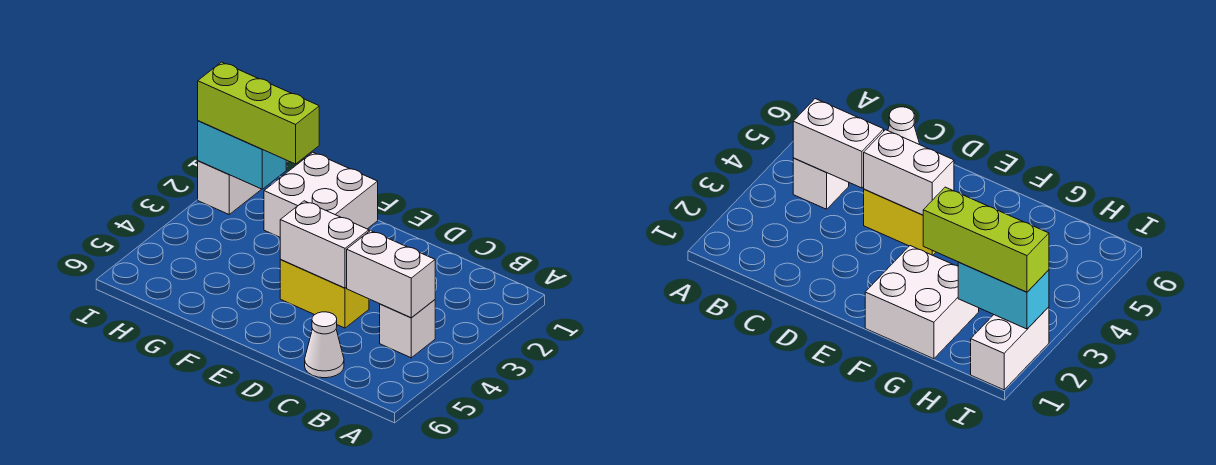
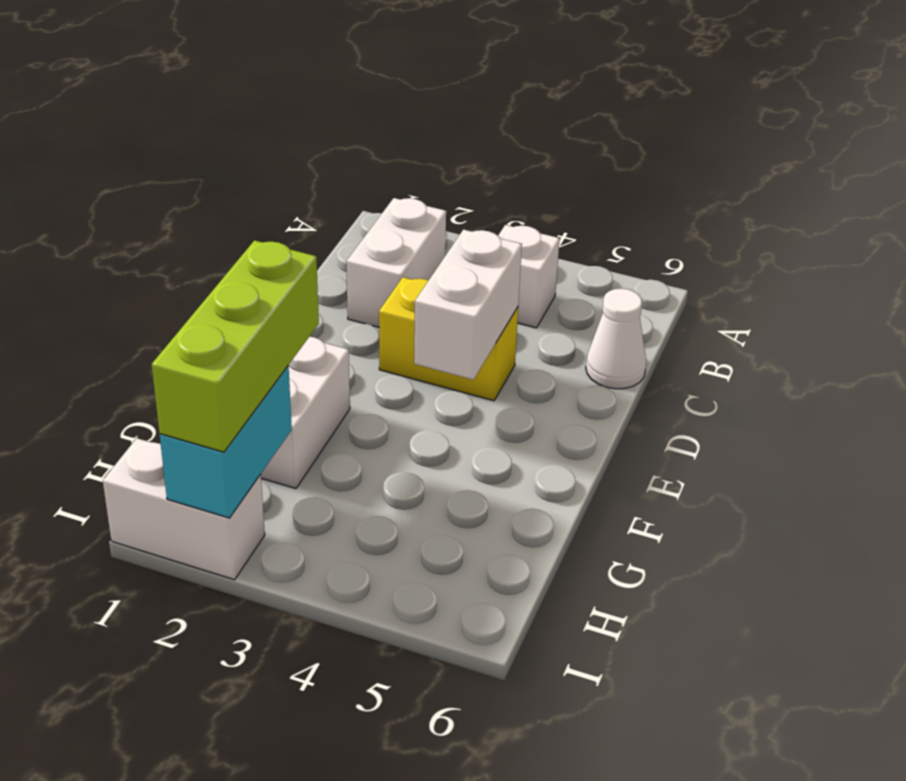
white brick B4:C4 level 2 -> white brick B2:C2 level 1
yellow brick D4:E4 level 1 -> yellow brick D3:D4 level 1

